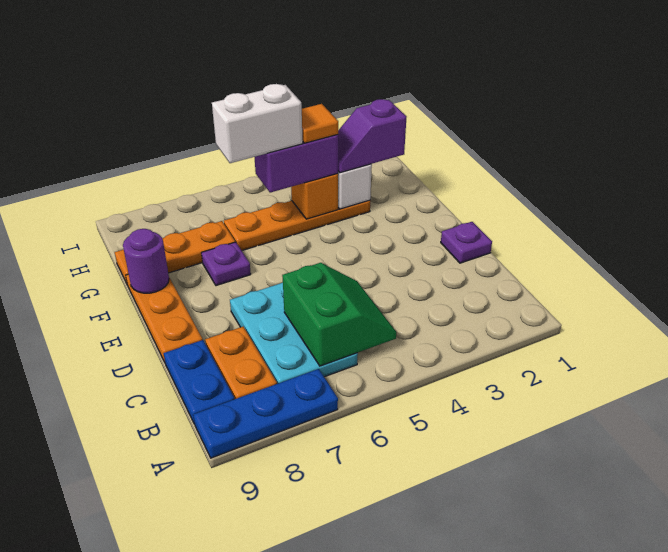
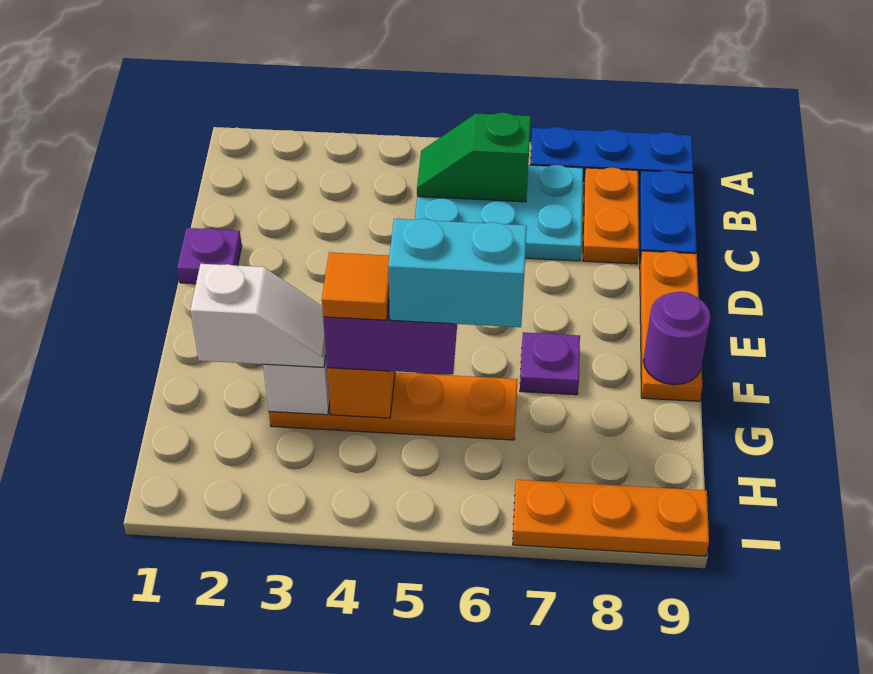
green slope B5:C6 level 2 top 6 -> green slope B5:B6 level 2 top 6
cyan plate B6:D7 level 1 -> cyan plate B5:C7 level 1
purple slope G2:G3 level 3 top 2 -> white slope G2:G3 level 3 top 2
white brick G5:G6 level 4 -> cyan brick G5:G6 level 4
orange plate G7:G9 level 1 -> orange plate I7:I9 level 1

